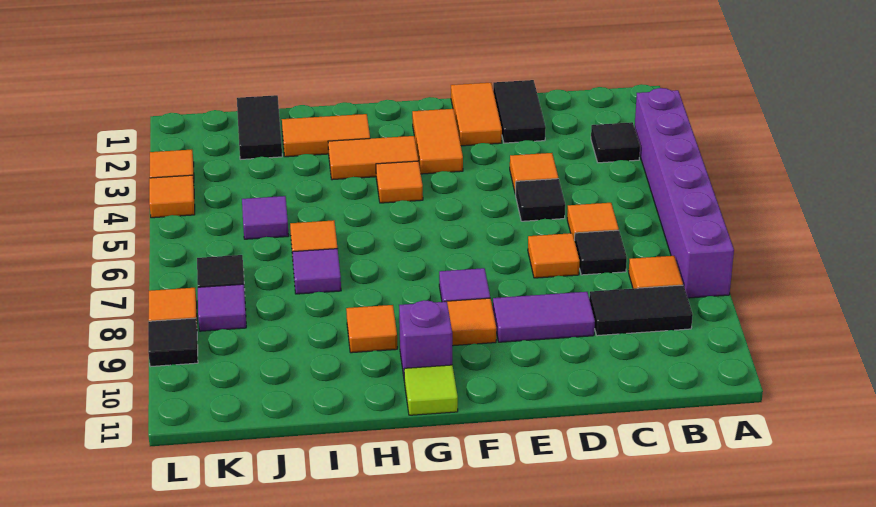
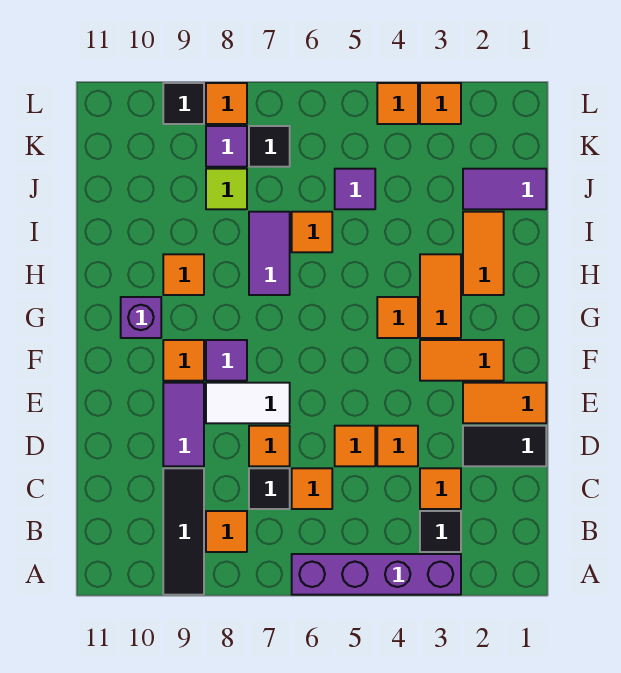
purple brick A3:A8 level 1 -> purple brick A3:A6 level 1
black tile B9:C9 level 1 -> black tile A9:C9 level 1
none -> orange tile C3 level 1
black tile D5 level 1 -> orange tile D5 level 1
none -> white tile E7:E8 level 1
lime tile G11 level 1 -> lime tile J8 level 1
purple tile I7 level 1 -> purple tile H7:I7 level 1
black tile J1:J2 level 1 -> purple tile J1:J2 level 1

